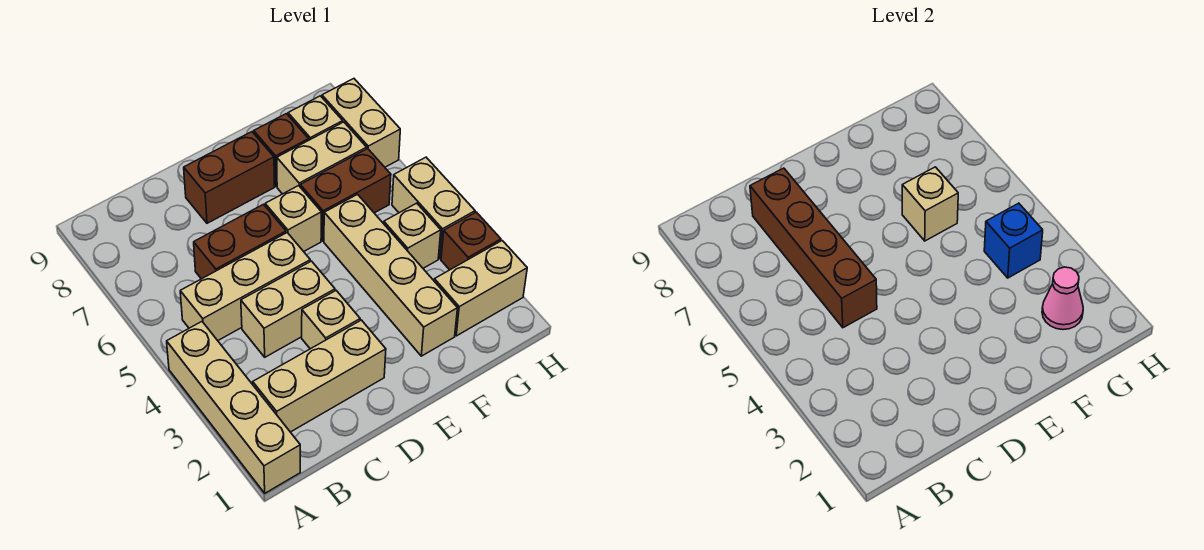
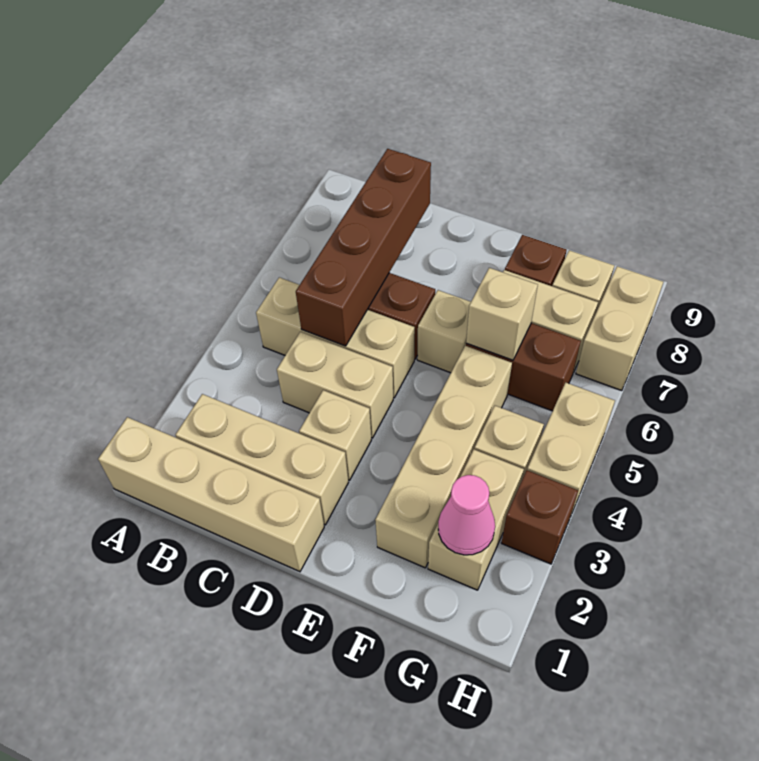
tan brick A1:A4 level 1 -> tan brick A1:D1 level 1
brown brick D8:E8 level 1 -> none
tan brick G2:H2 level 1 -> tan brick G2:G3 level 1
blue brick G4 level 2 -> none

